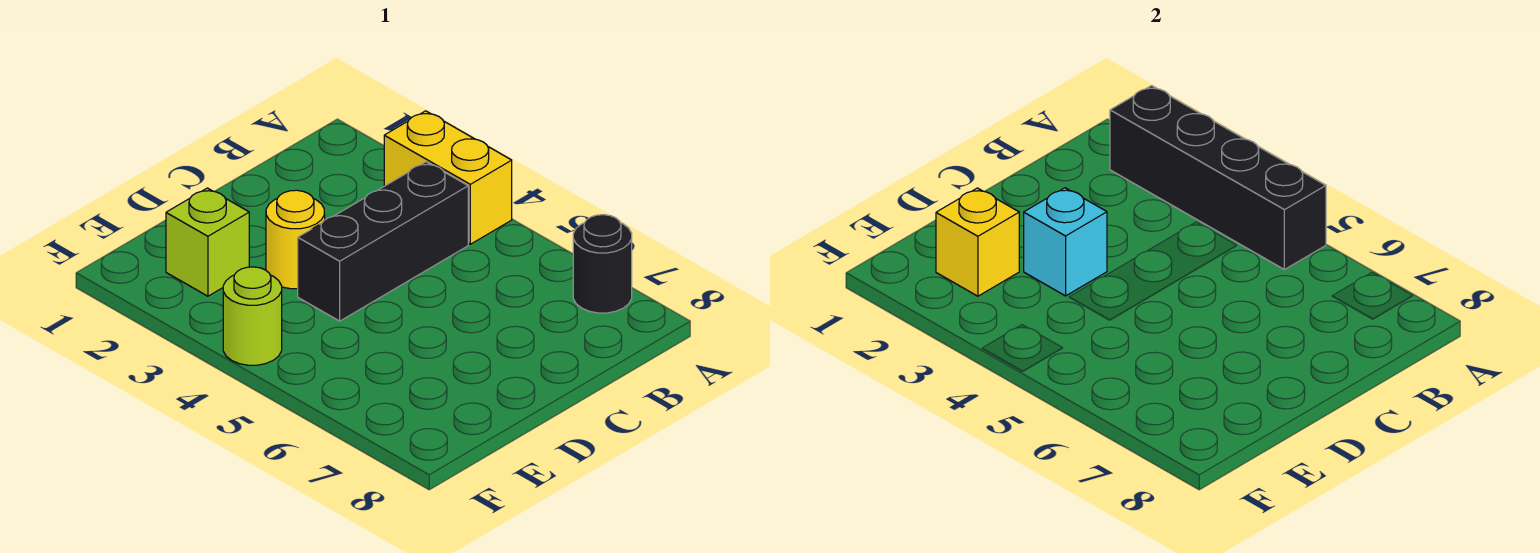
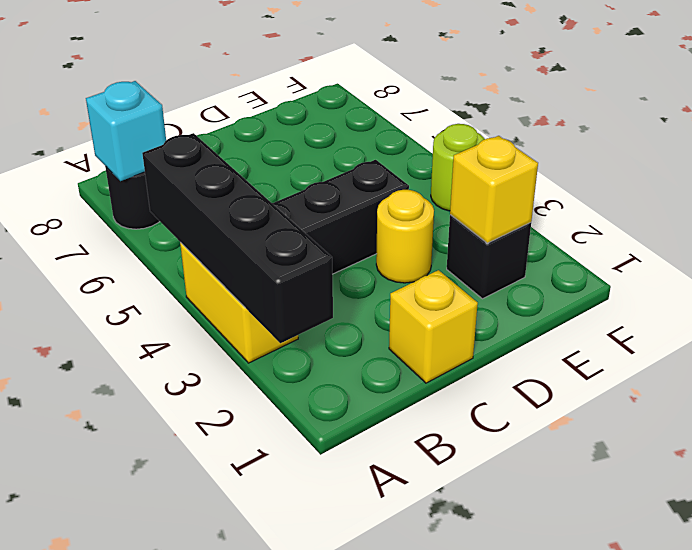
none -> yellow brick C1 level 1
cyan brick D3 level 2 -> cyan brick A7 level 2
lime brick E2 level 1 -> black brick E2 level 1

